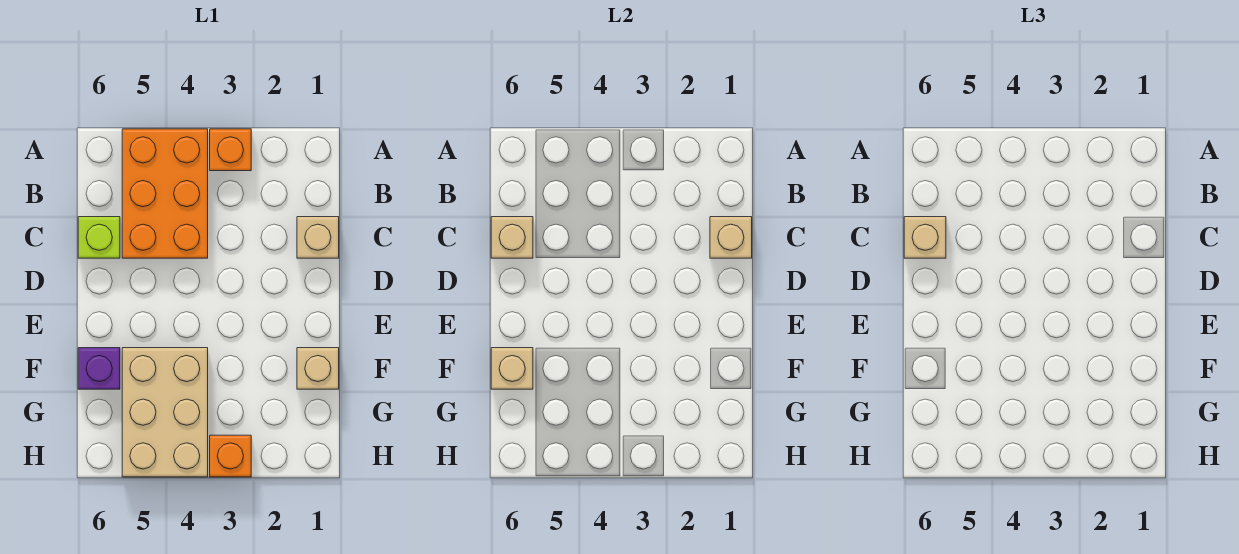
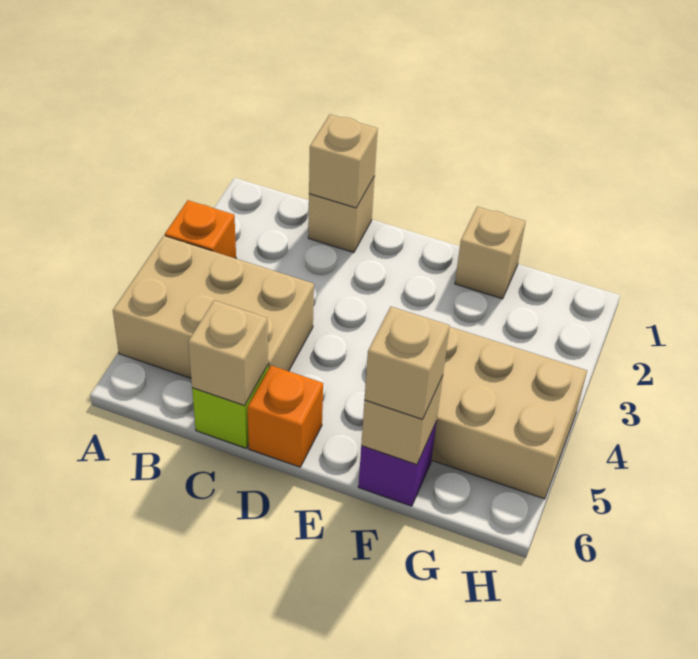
orange brick A4:C5 level 1 -> tan brick A4:C5 level 1
tan brick C6 level 3 -> tan brick F6 level 3
orange brick H3 level 1 -> orange brick D6 level 1

